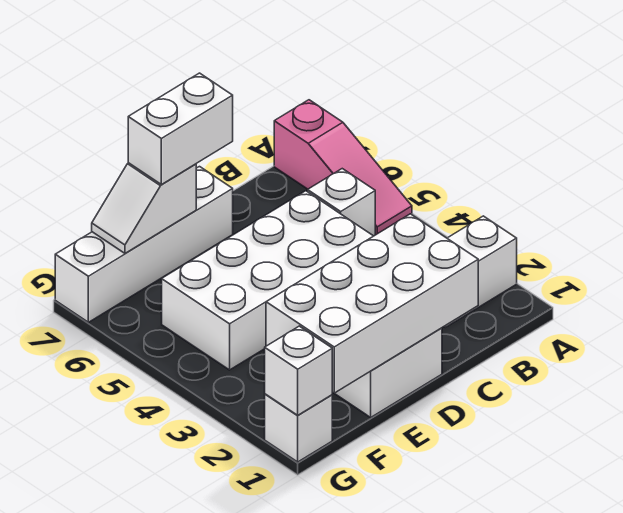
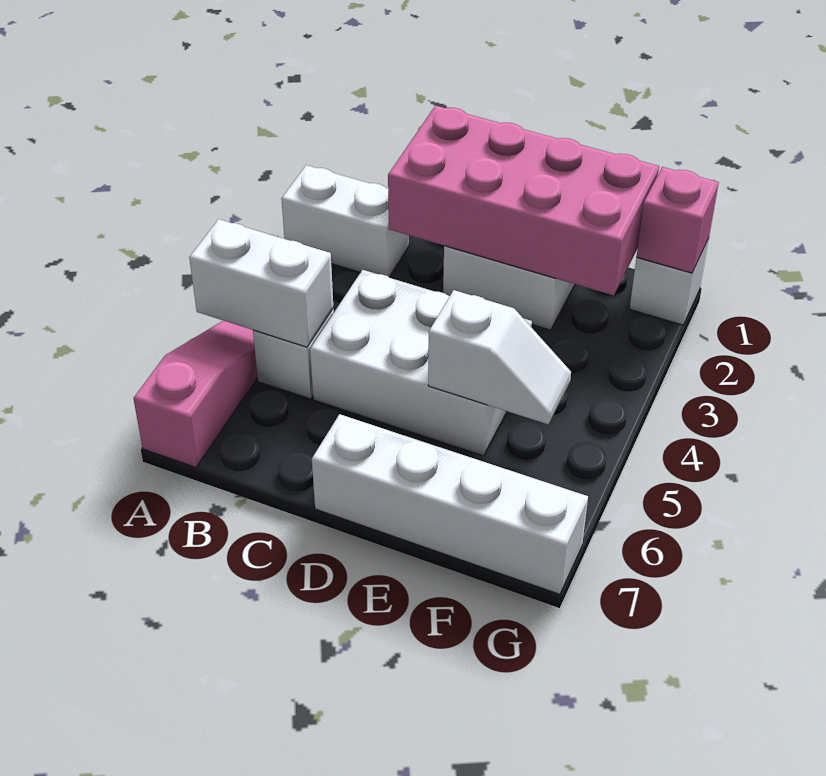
white brick C1:F2 level 2 -> pink brick C1:F2 level 2
white brick C4:F5 level 1 -> white brick C4:E5 level 1
white brick D7:E7 level 3 -> white brick A5:B5 level 2
white slope E7:F7 level 2 top E -> white slope E5:F5 level 2 top E
white brick G1 level 2 -> pink brick G1 level 2

